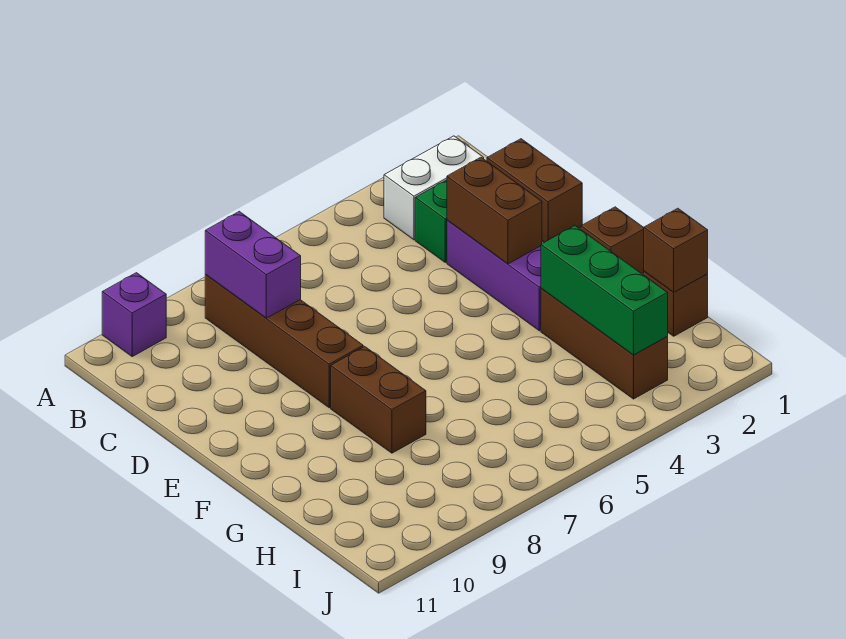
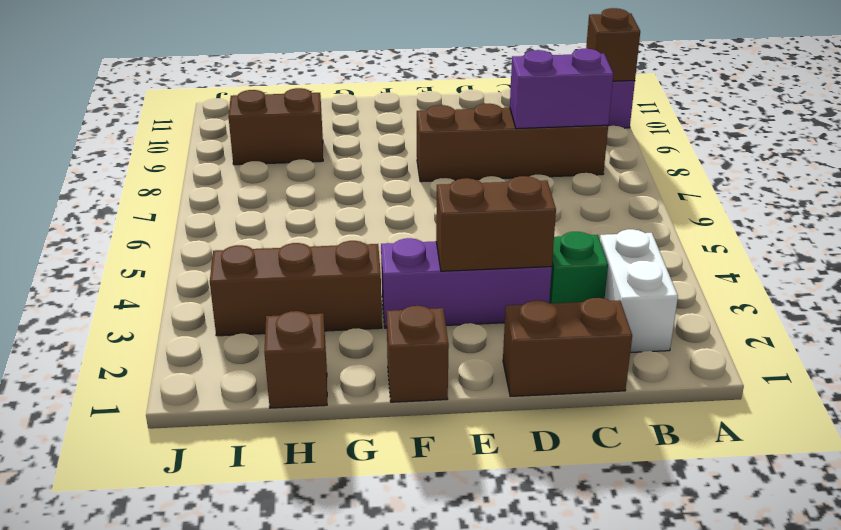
brown brick F8:G8 level 1 -> brown brick H9:I9 level 1
green brick G3:I3 level 2 -> none
brown brick H1 level 2 -> brown brick A10 level 2

